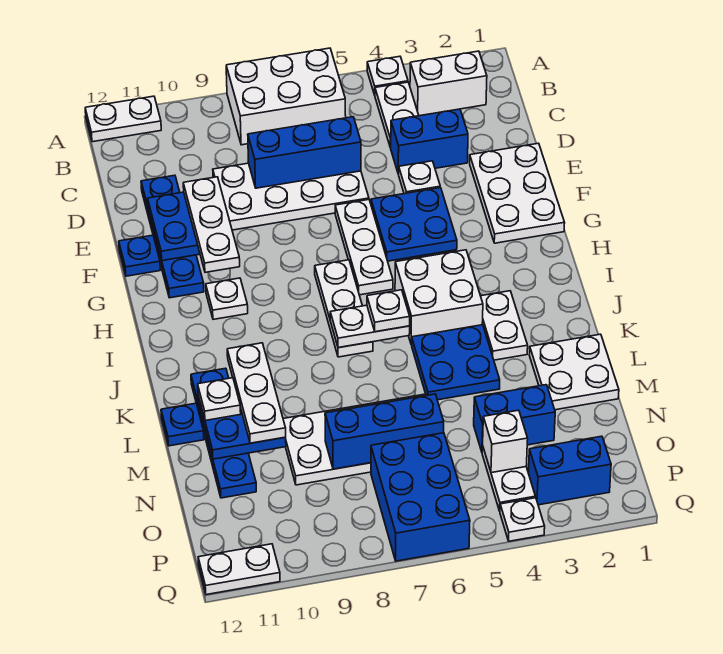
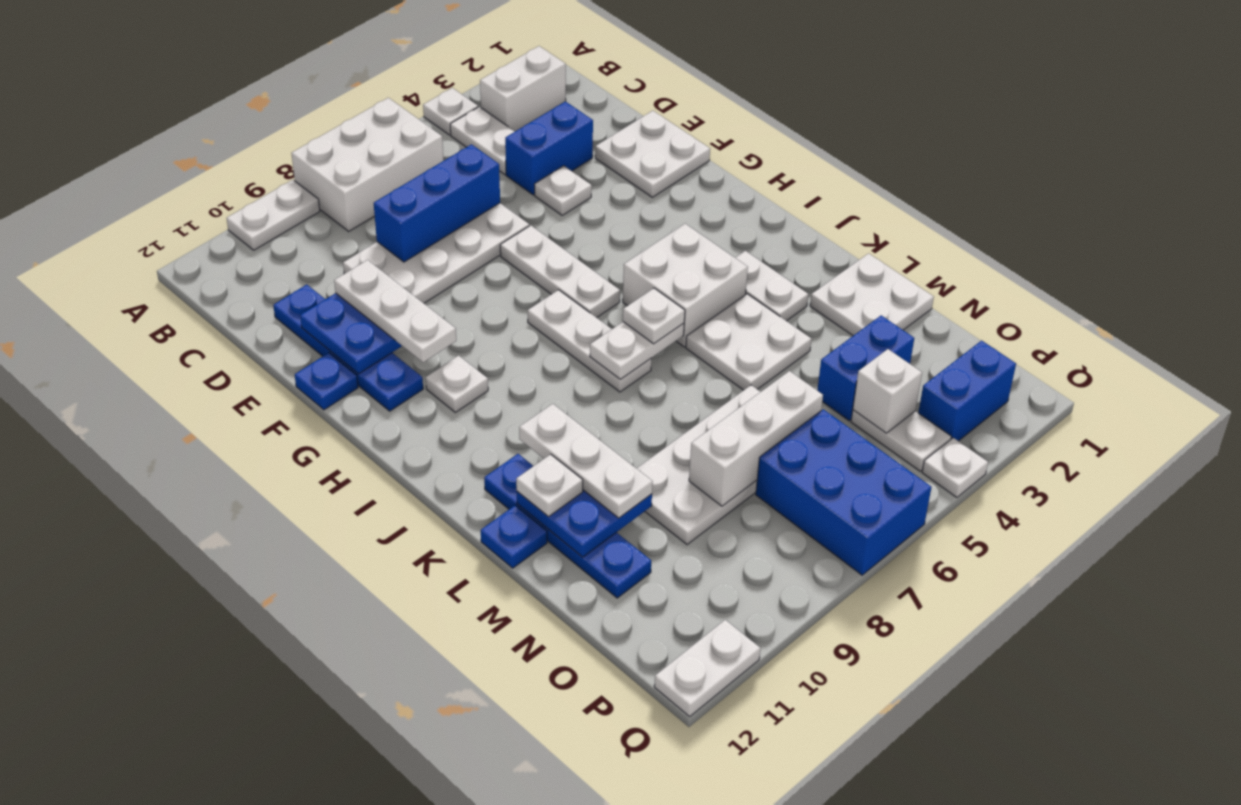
white plate A11:A12 level 1 -> white plate A9:A10 level 1
white plate E1:G2 level 1 -> white plate E1:F2 level 1
blue plate F4:G5 level 1 -> none
blue plate K4:L5 level 1 -> white plate K4:L5 level 1
blue brick N6:N8 level 2 -> white brick N6:N8 level 2

